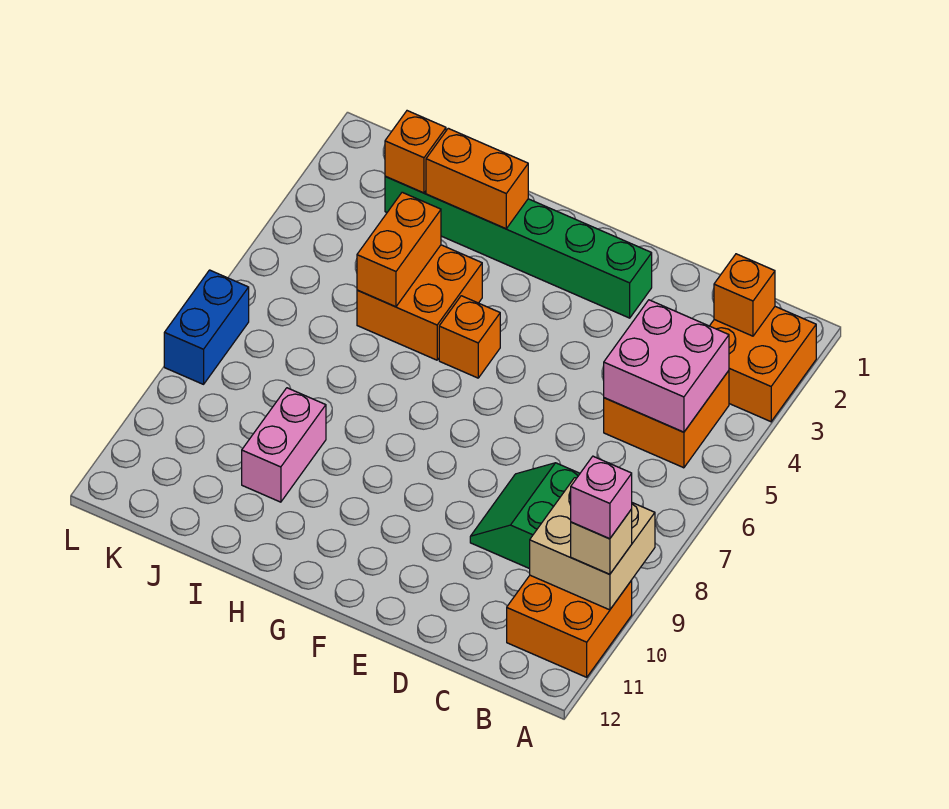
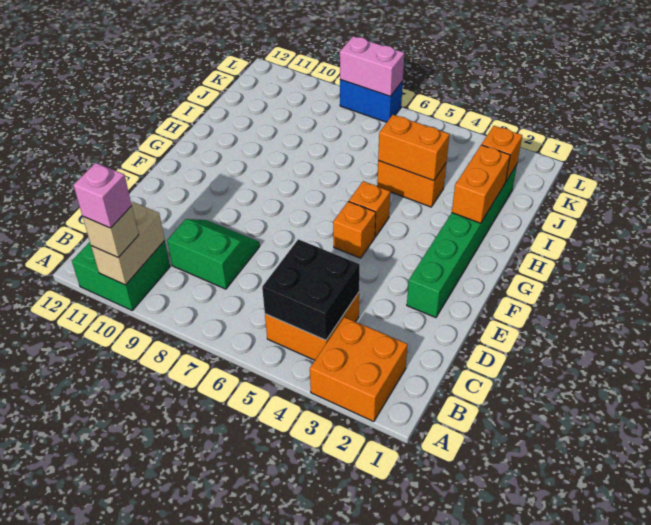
tan brick A9:B10 level 2 -> tan brick A10:B10 level 2
orange brick A10:B11 level 1 -> green brick A10:B11 level 1
orange brick B2 level 2 -> orange brick F5 level 1
pink brick B4:C5 level 2 -> black brick B4:C5 level 2
orange brick H4:I5 level 1 -> orange brick I4:I5 level 1
pink brick I9:I10 level 1 -> pink brick L7:L8 level 2

